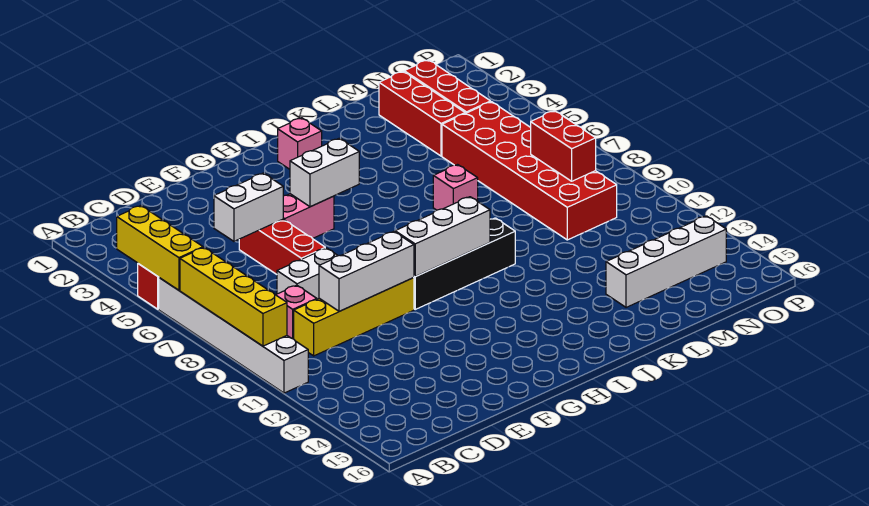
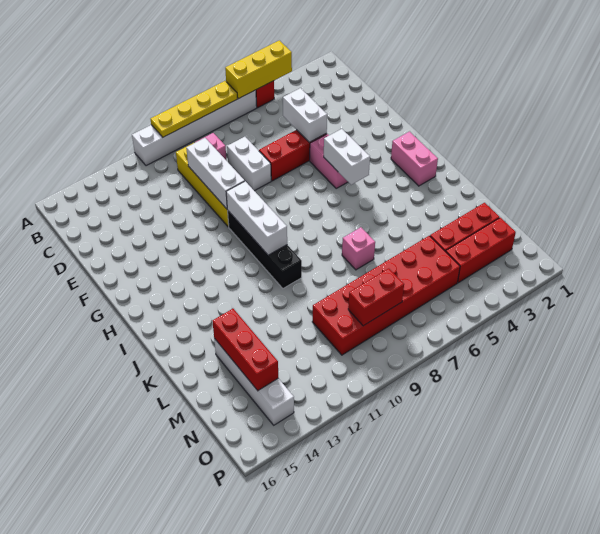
yellow brick A7:A10 level 2 -> yellow plate A7:A10 level 2
pink brick I2 level 1 -> pink brick H2:I2 level 1
none -> red brick L14:N14 level 2

